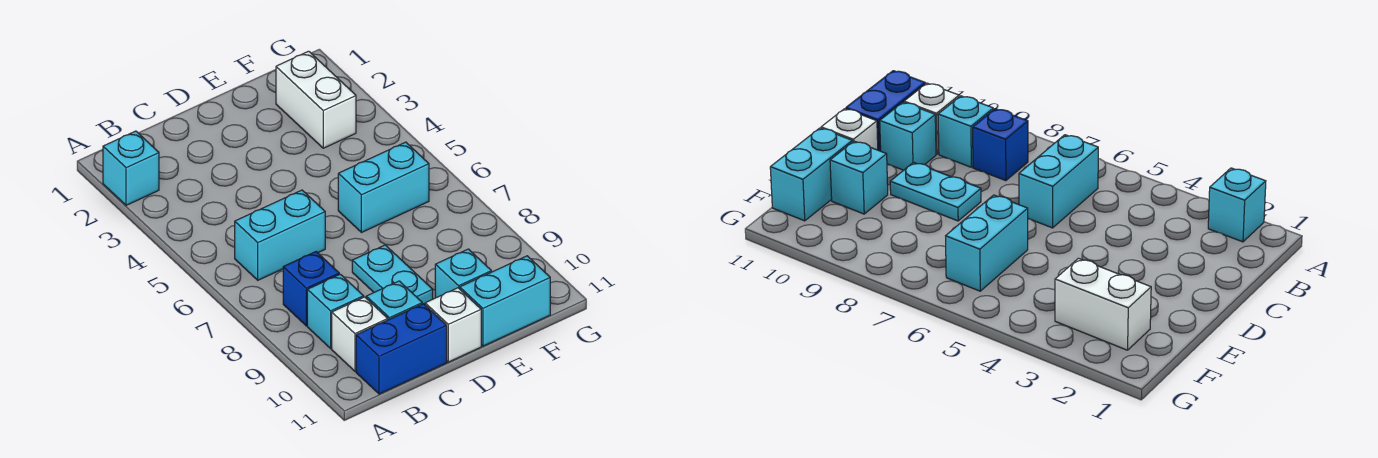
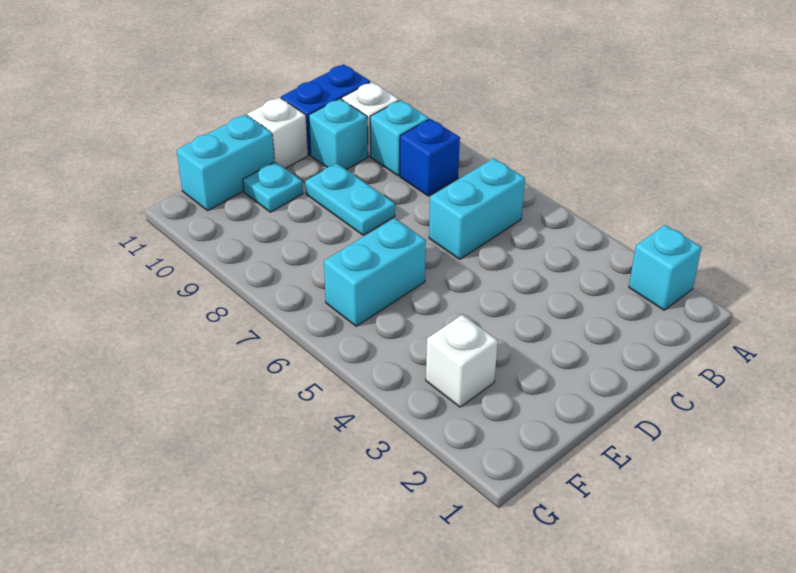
cyan brick E10 level 1 -> cyan plate E10 level 1
white brick F2:F3 level 1 -> white brick F3 level 1

